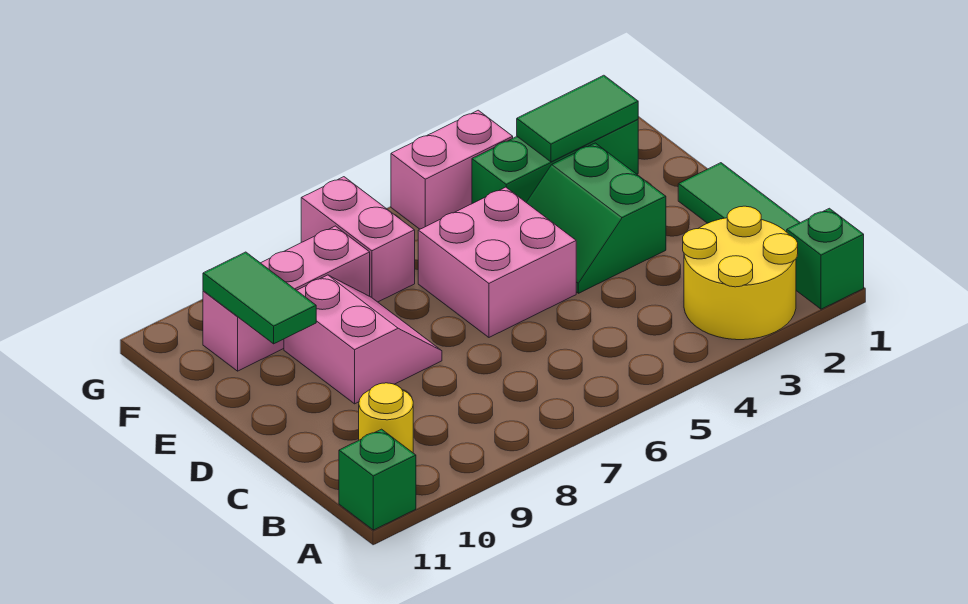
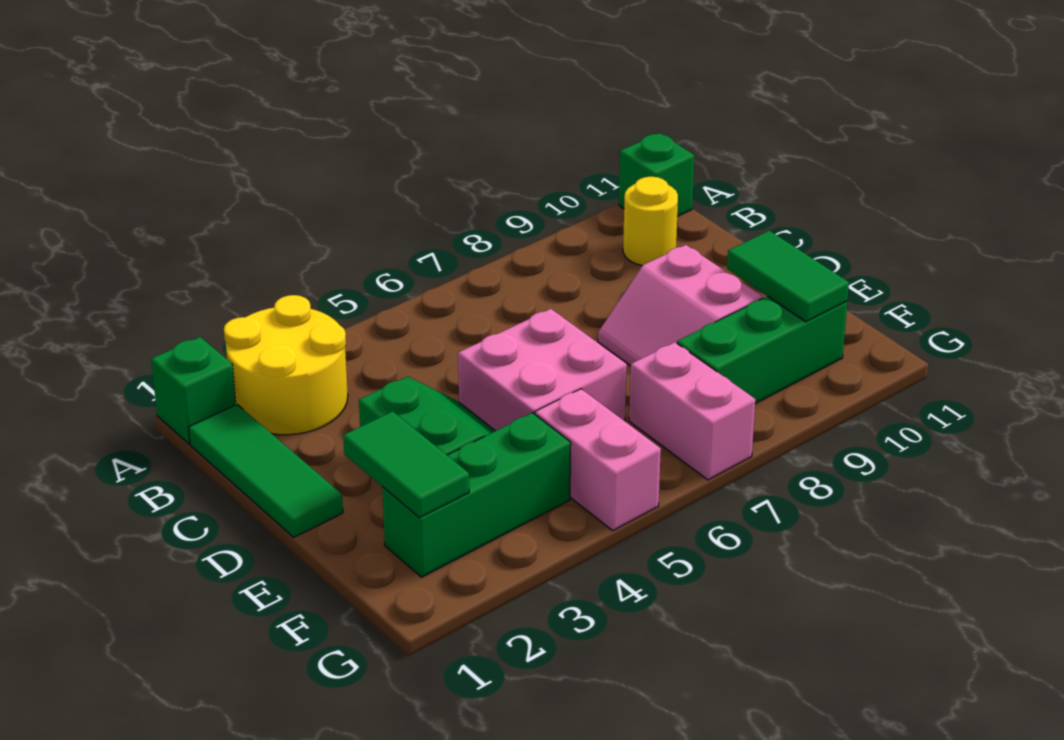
green tile F2:F3 level 2 -> green tile E2:F2 level 2
pink brick F8:F10 level 1 -> green brick F8:F10 level 1
pink brick G4:G5 level 1 -> pink brick F5:G5 level 1

